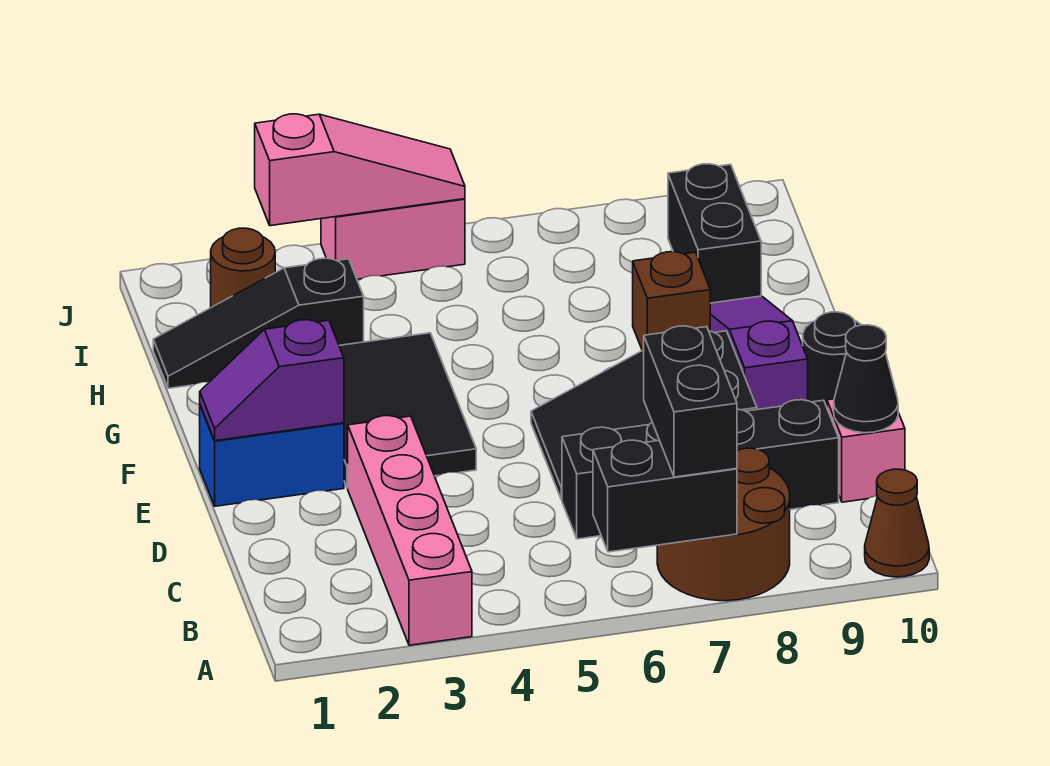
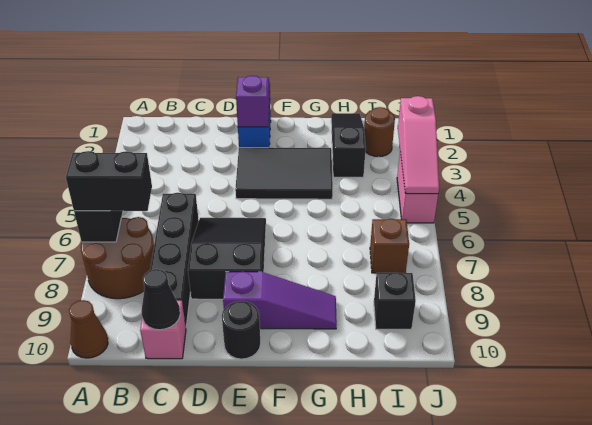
pink brick A3:D3 level 1 -> none
brown brick G8 level 1 -> brown brick I7 level 1
black brick H9:I9 level 1 -> black brick I9 level 1

